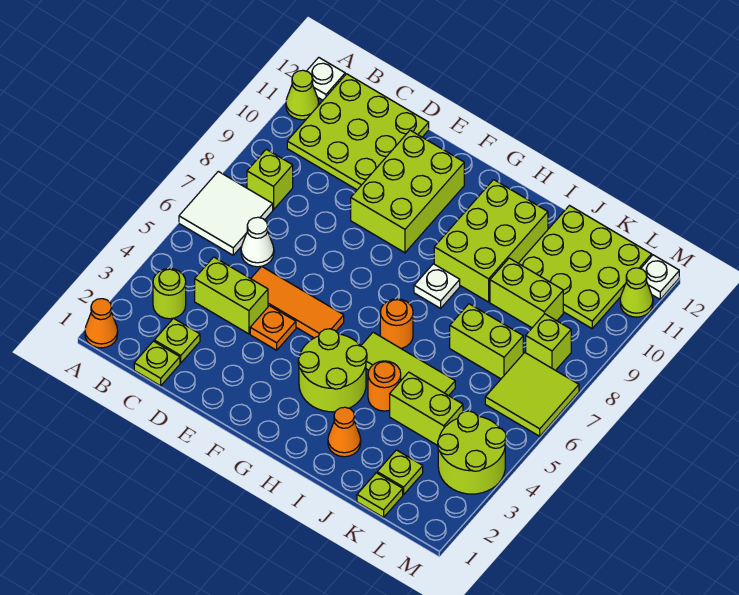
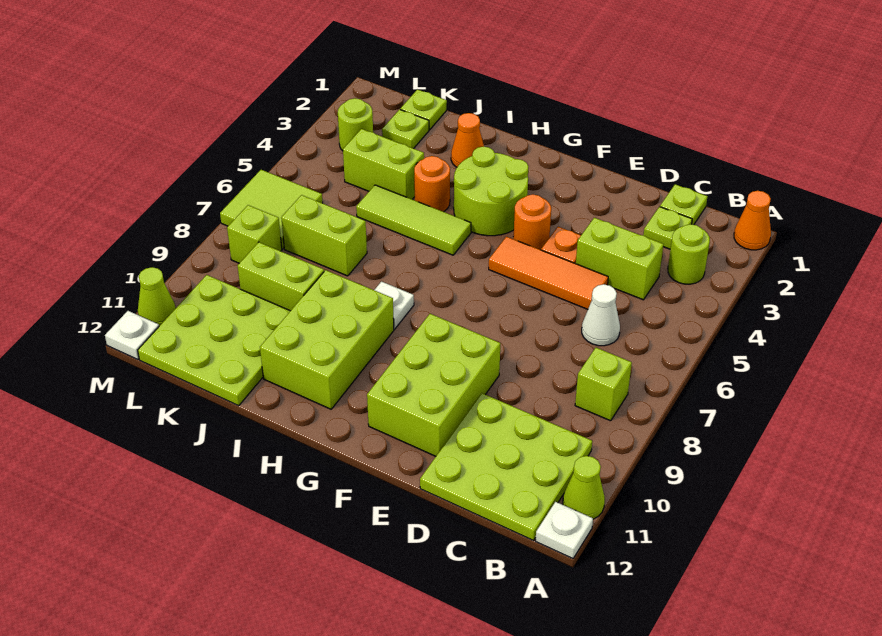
white tile A6:B7 level 1 -> none
orange round brick H6 level 1 -> orange round brick F4 level 1
lime round brick L3:M4 level 1 -> lime round brick L3 level 1

